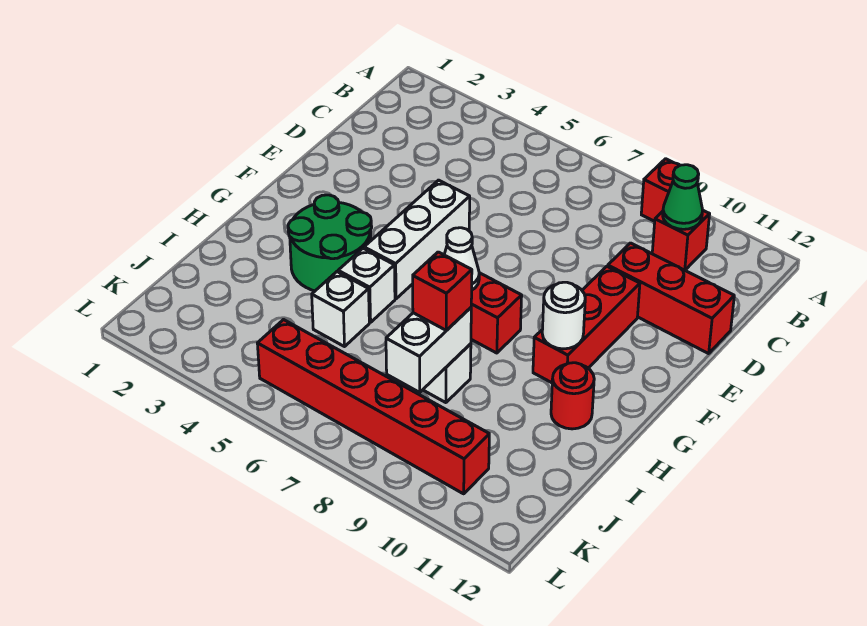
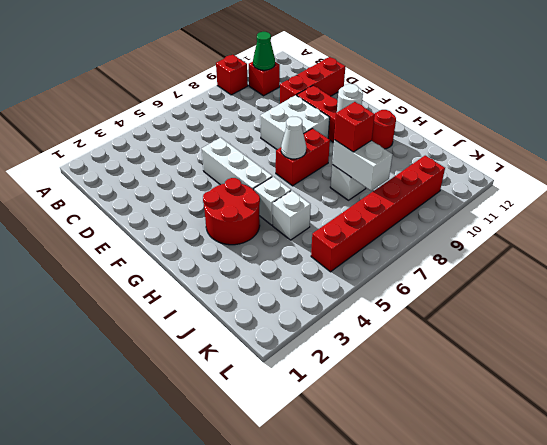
none -> white brick E8:F9 level 1
green round brick G3:H4 level 1 -> red round brick G3:H4 level 1

